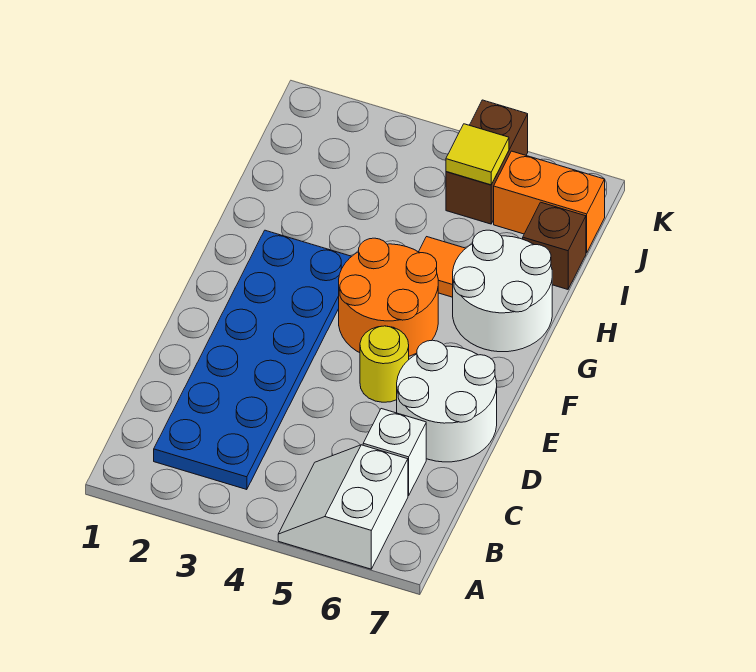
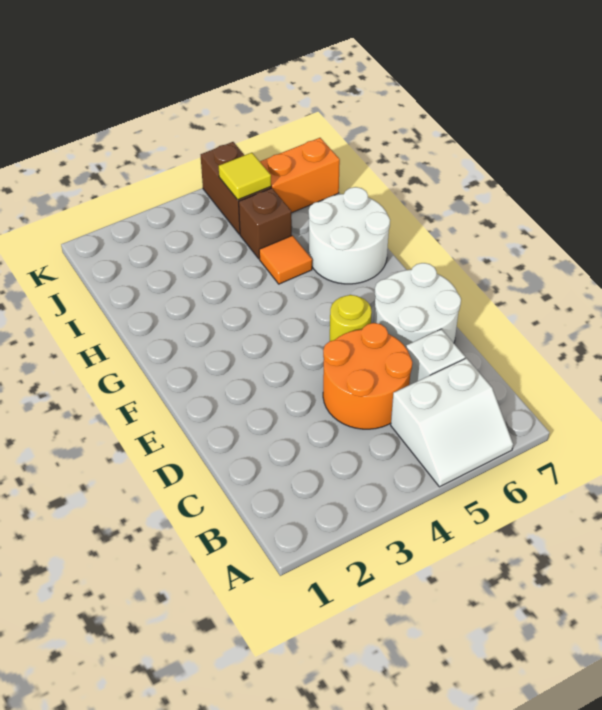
white slope A5:B6 level 1 top 6 -> white slope A5:B6 level 1 top B
blue plate B2:G3 level 1 -> none
orange round brick F4:G5 level 1 -> orange round brick C4:D5 level 1
brown brick I7 level 1 -> brown brick I5 level 1

